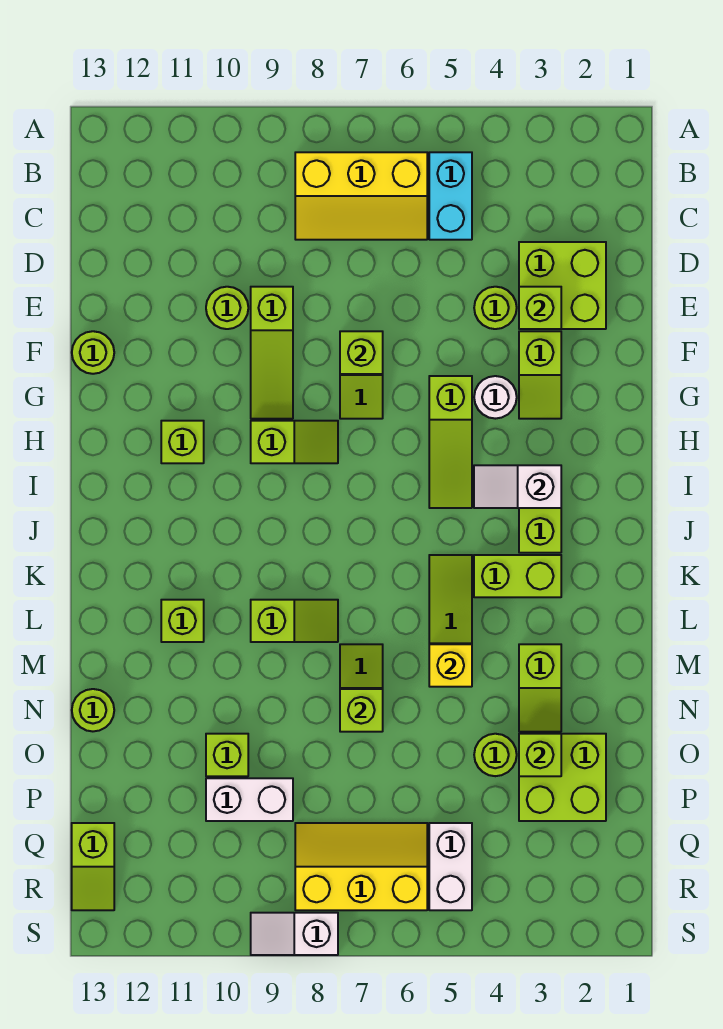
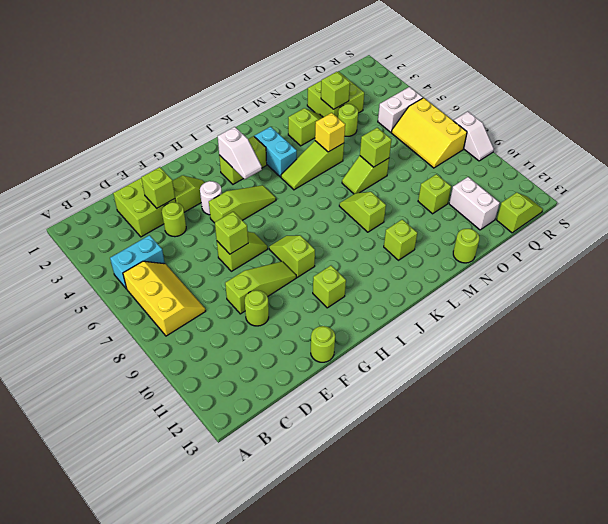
lime brick K3:K4 level 1 -> cyan brick K3:K4 level 1
white brick P9:P10 level 1 -> white brick P11:P12 level 1

